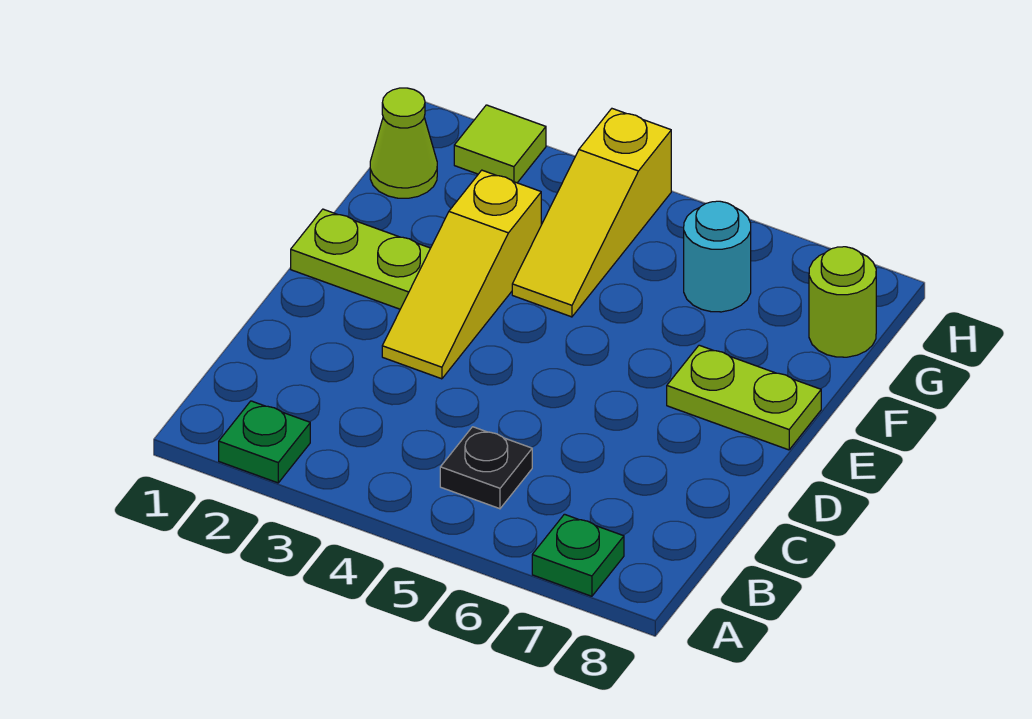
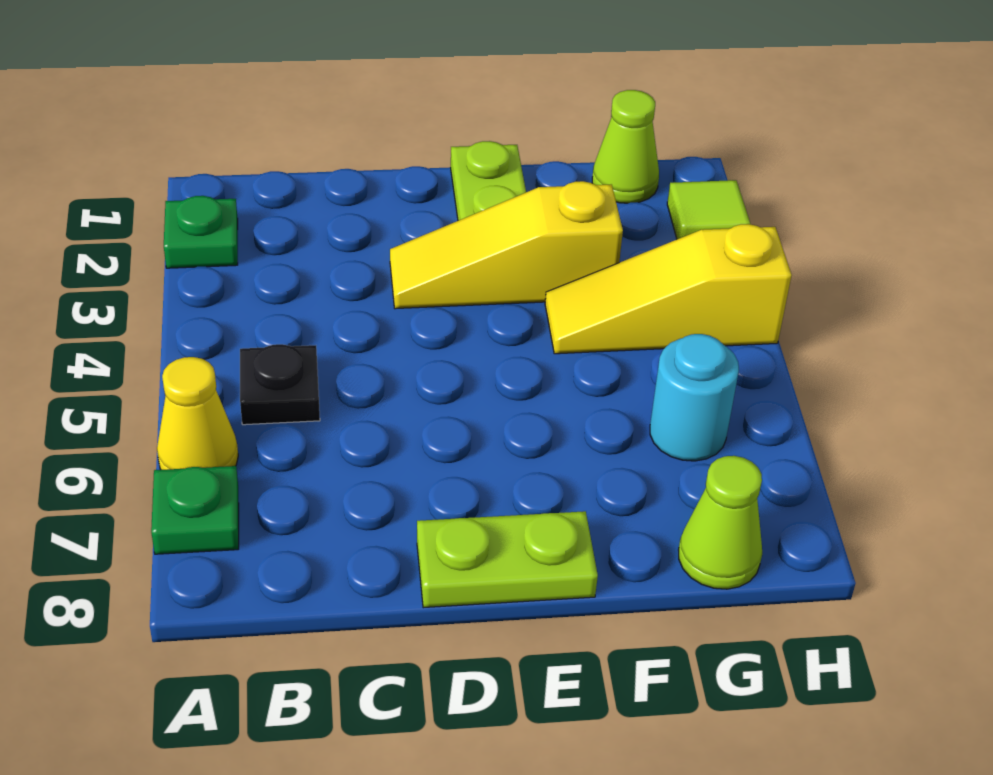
none -> yellow cone A6 level 1
lime plate E7:E8 level 1 -> lime plate D8:E8 level 1
lime round brick G8 level 1 -> lime cone G8 level 1

